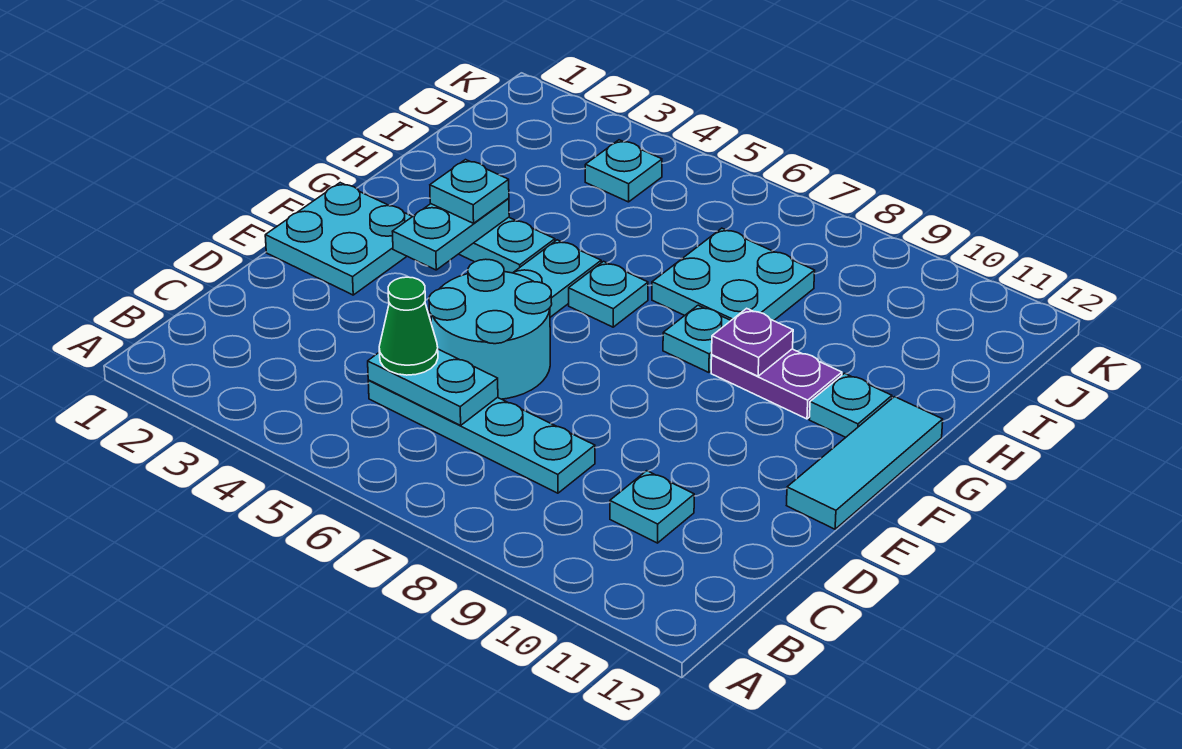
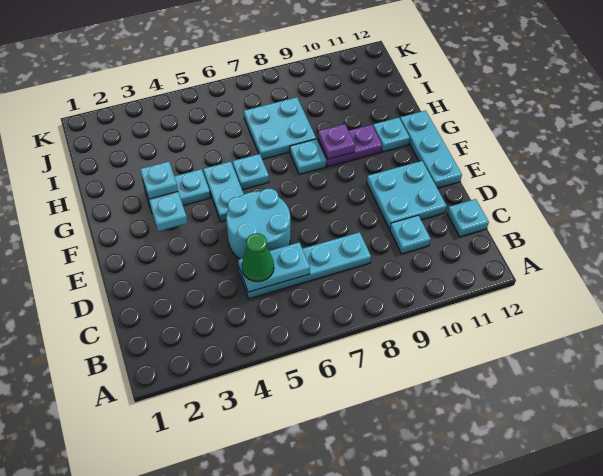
cyan plate E1:F2 level 1 -> cyan plate D10:E11 level 1
cyan tile E12:G12 level 1 -> cyan plate E12:G12 level 1
cyan plate J4 level 1 -> cyan plate C12 level 1

